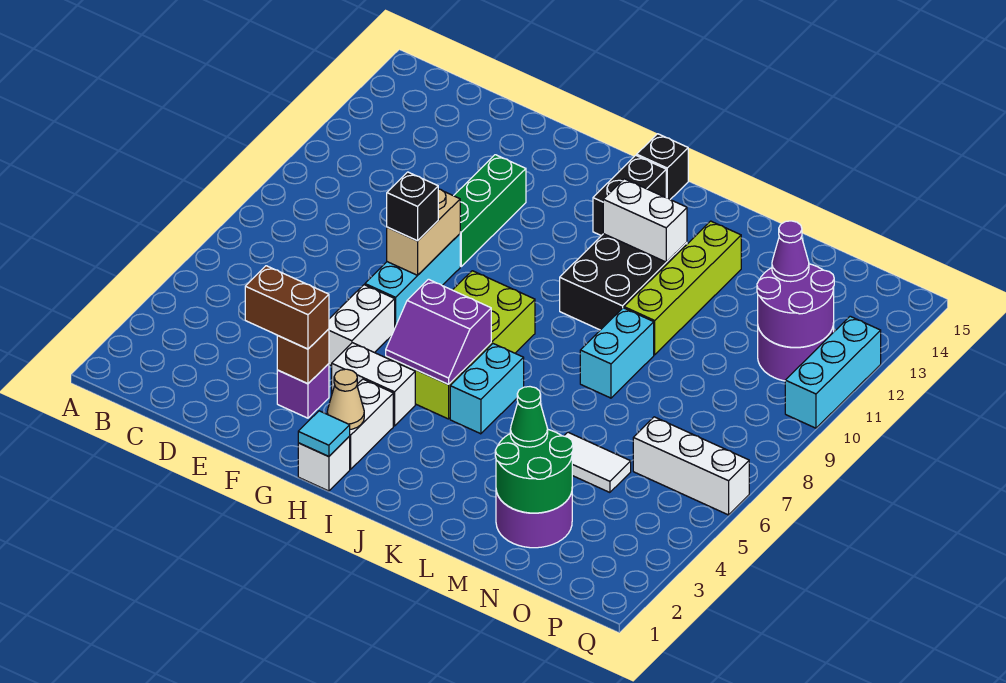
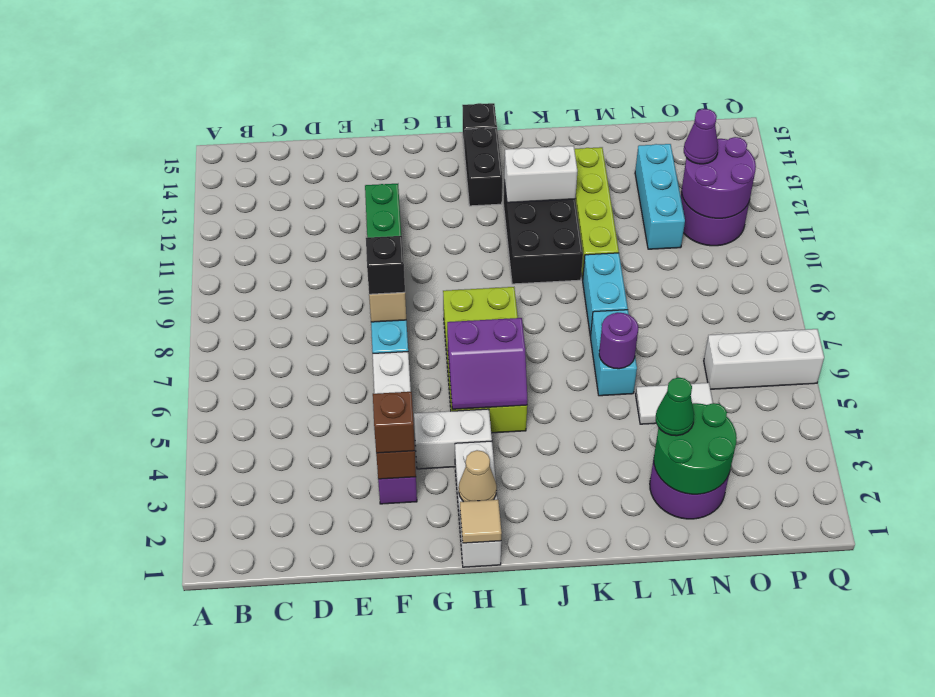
brown brick E3:F3 level 3 -> brown brick F3 level 3
cyan tile H1 level 2 -> tan tile H1 level 2
cyan brick J5:J6 level 1 -> cyan brick L6:L7 level 1
none -> purple round brick L6 level 2
cyan brick Q10:Q12 level 1 -> cyan brick N11:N13 level 1

